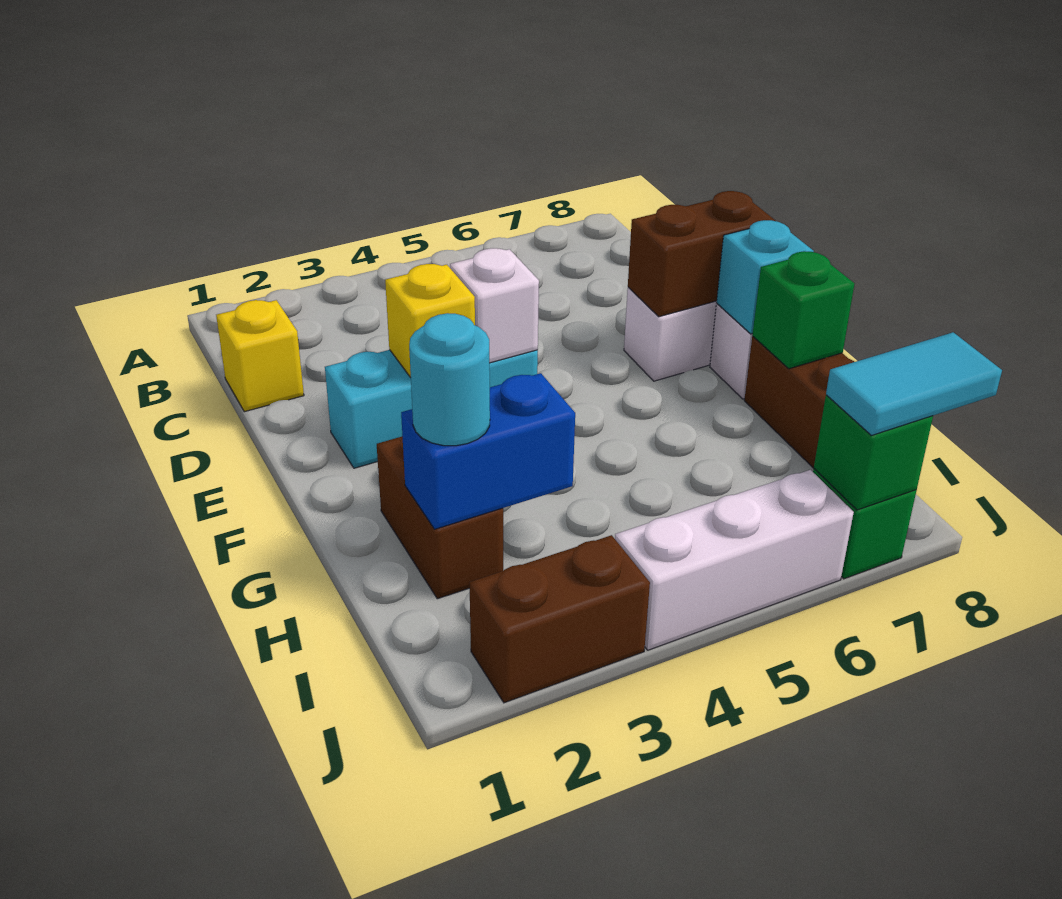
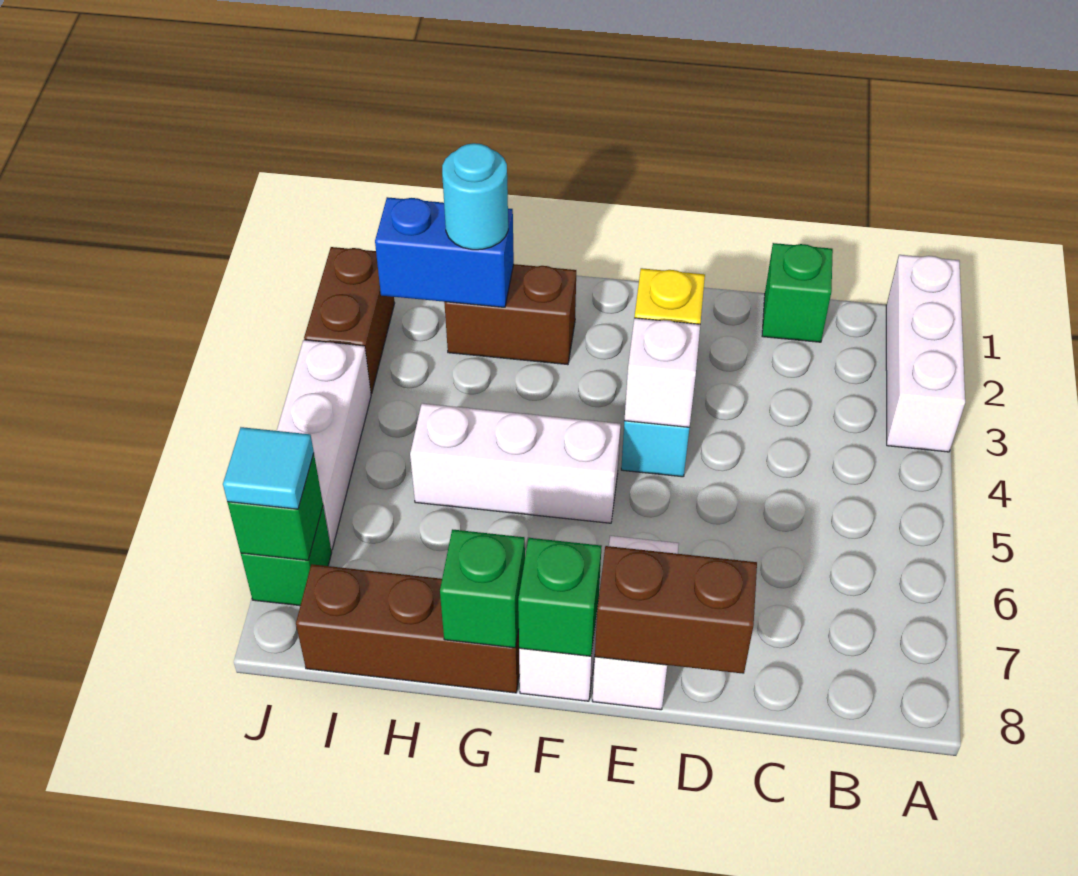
none -> white brick A1:A3 level 1
yellow brick C1 level 1 -> green brick C1 level 1
brown brick E7:E8 level 2 -> brown brick D8:E8 level 2
none -> white brick F5:H5 level 1
cyan brick F8 level 2 -> green brick F8 level 2
blue brick H2:H3 level 2 -> blue brick H2:I2 level 2
cyan tile J7:J8 level 3 -> cyan tile J7 level 3

